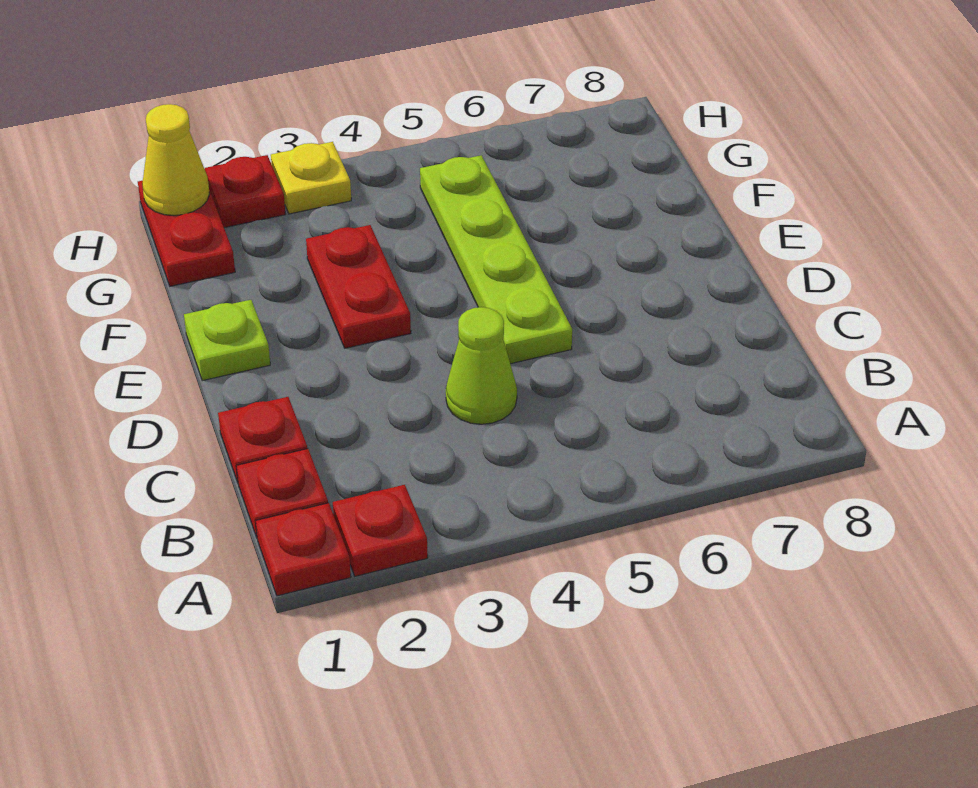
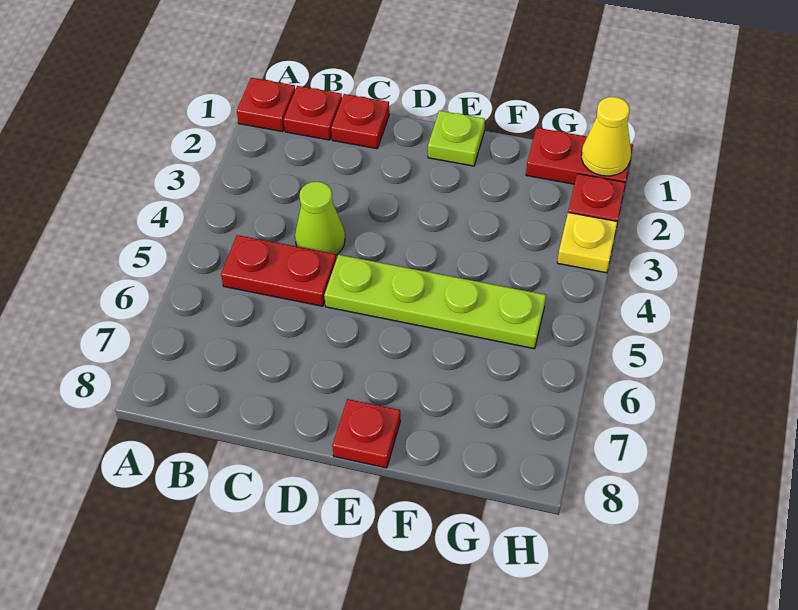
red plate A2 level 1 -> red plate E8 level 1
red plate E3:F3 level 1 -> red plate B5:C5 level 1

